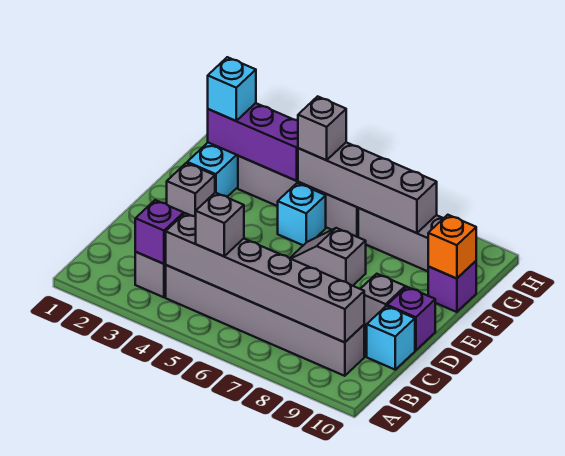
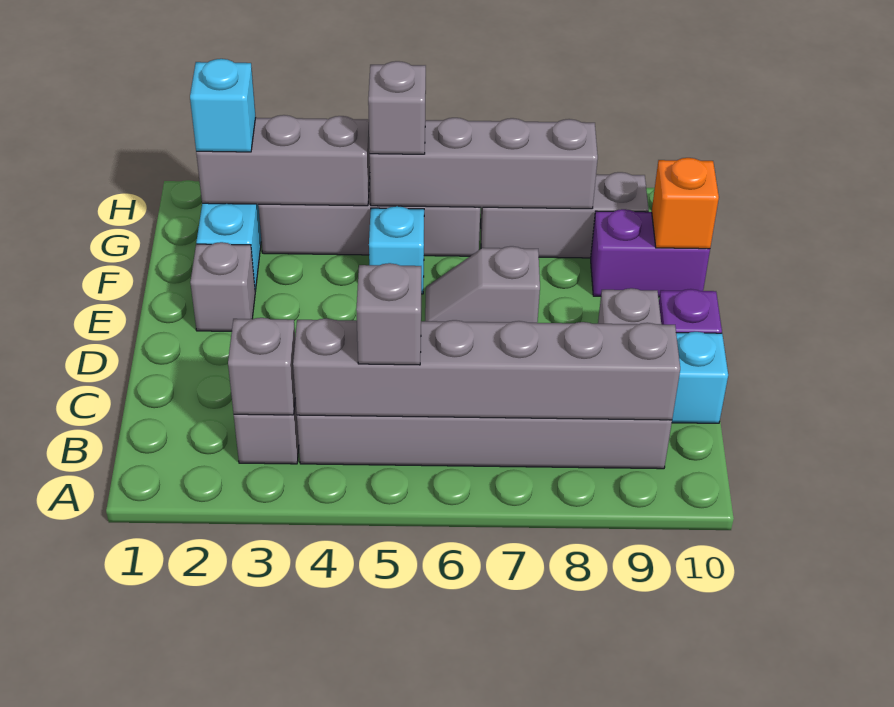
purple brick B3 level 2 -> grey brick B3 level 2
purple brick F10 level 1 -> purple brick F9:F10 level 1
purple brick G2:G4 level 2 -> grey brick G2:G4 level 2

